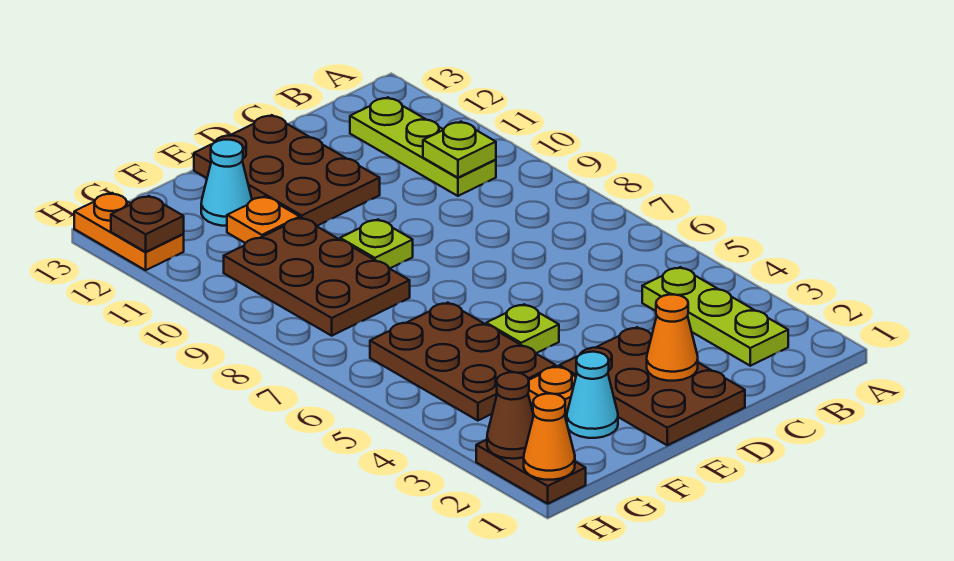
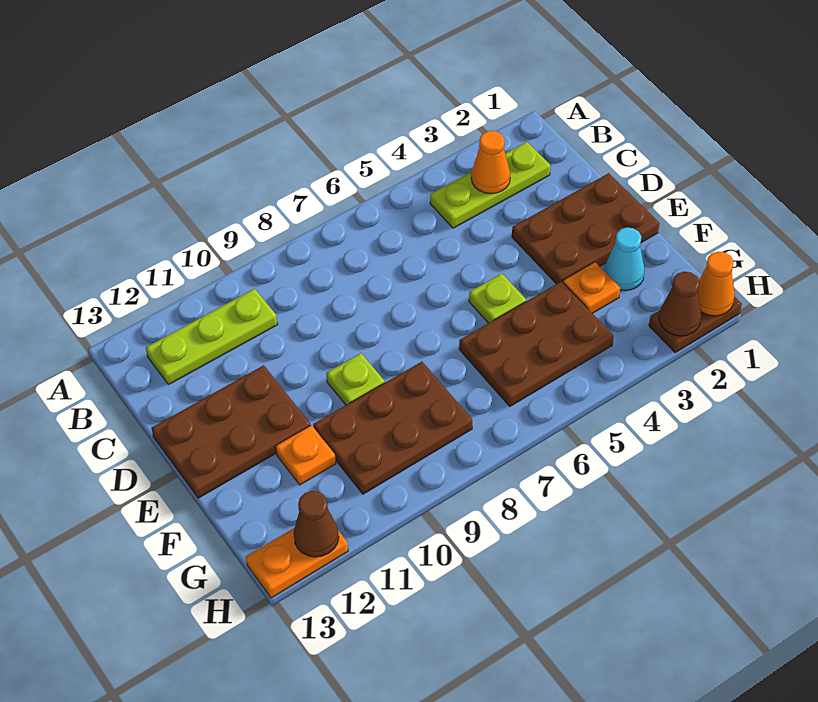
lime plate B10 level 2 -> none
orange cone D2 level 2 -> orange cone B3 level 2
cyan cone F12 level 1 -> none
brown plate H12 level 2 -> brown cone H12 level 2

